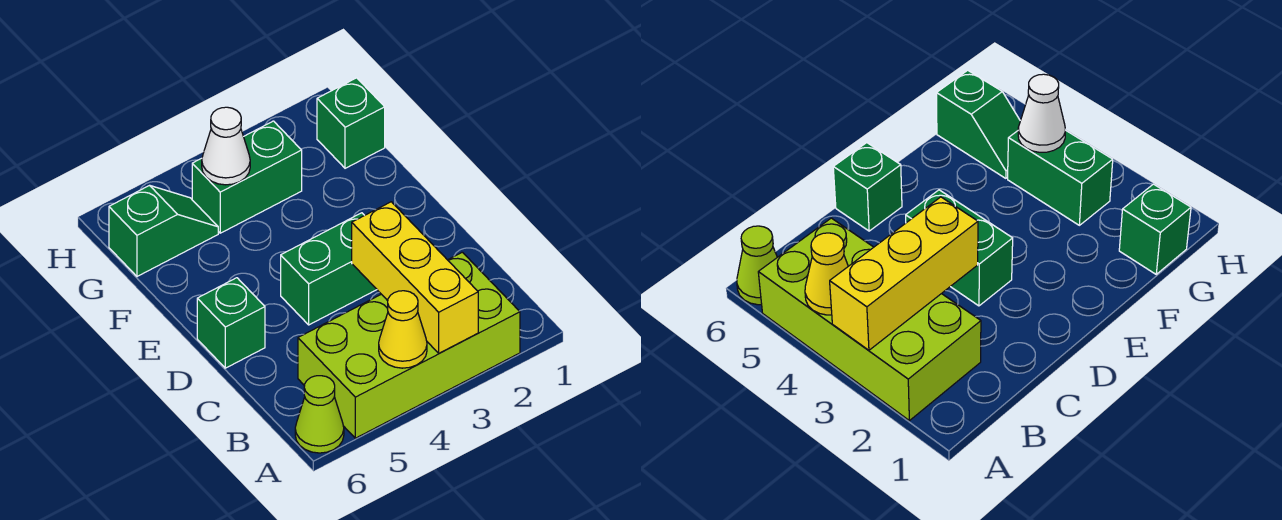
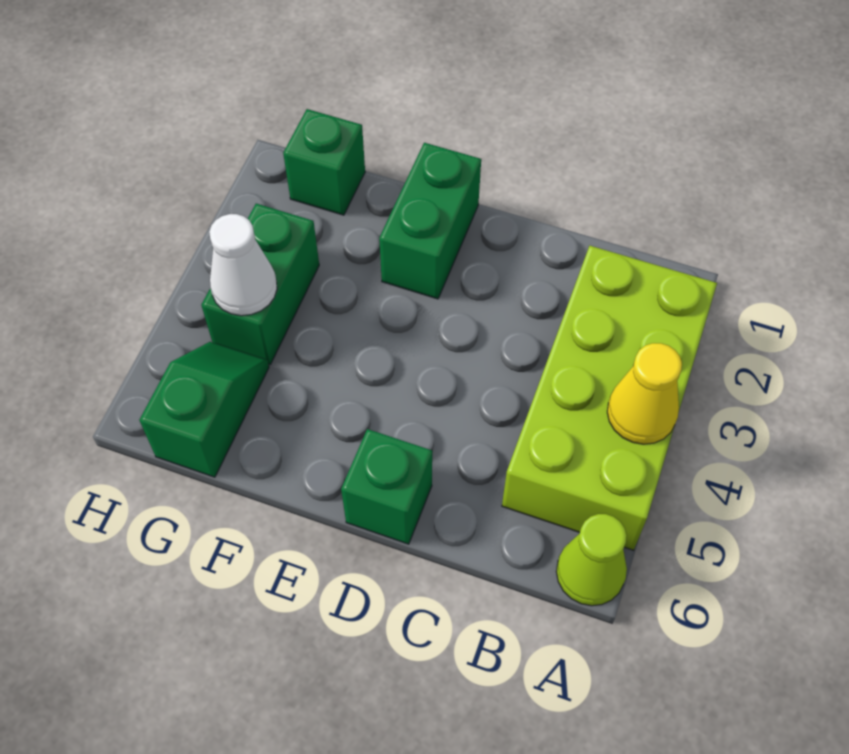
yellow brick A3:C3 level 2 -> none
green brick D3:D4 level 1 -> green brick E1:E2 level 1

